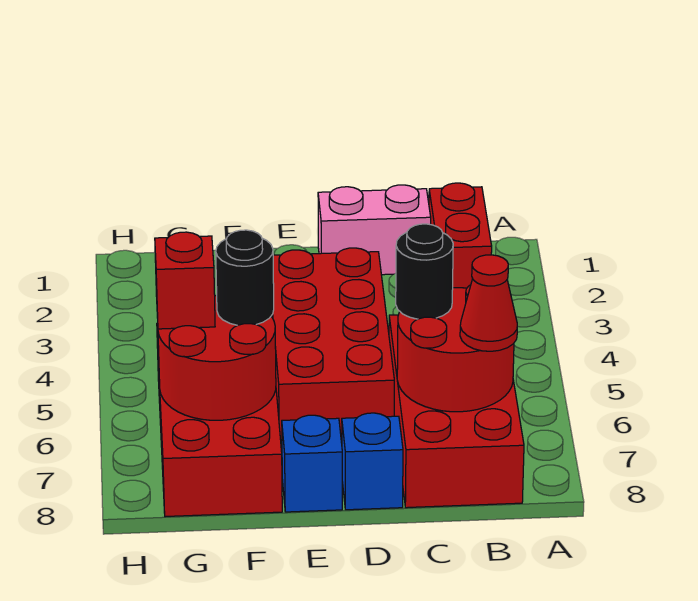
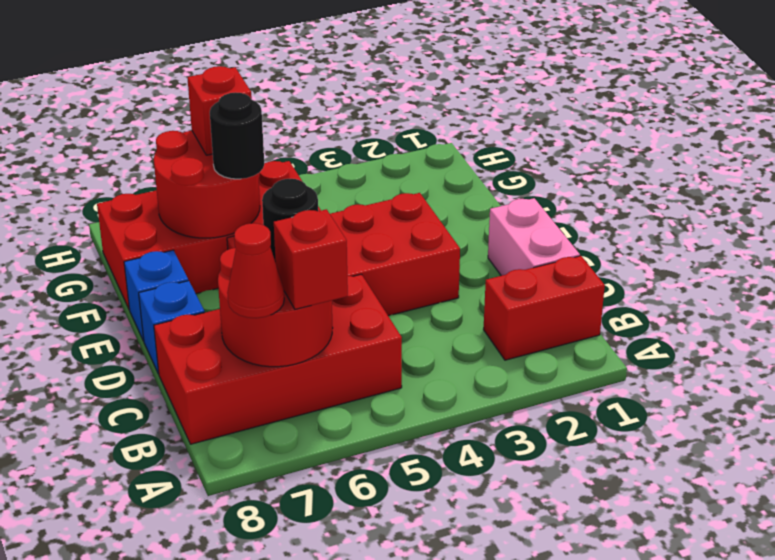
none -> red brick B6 level 3

